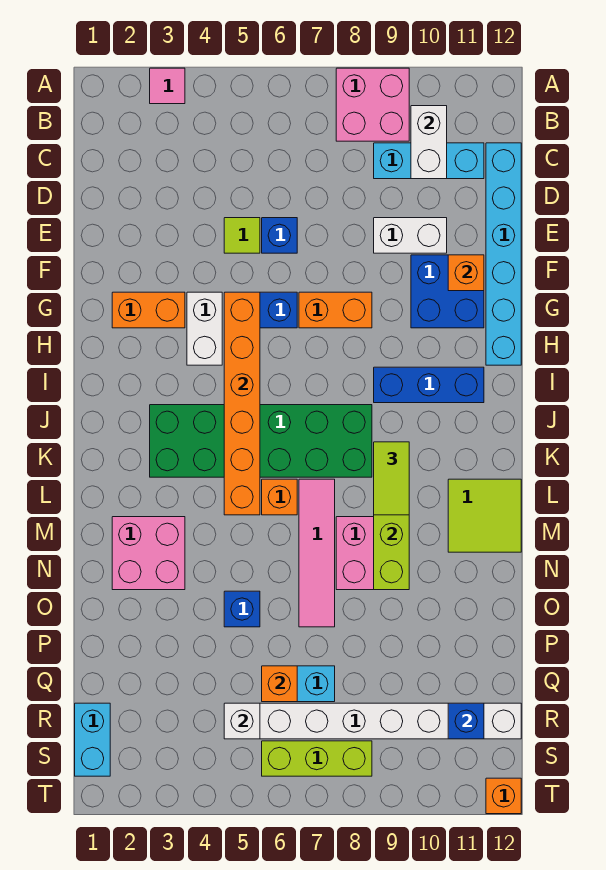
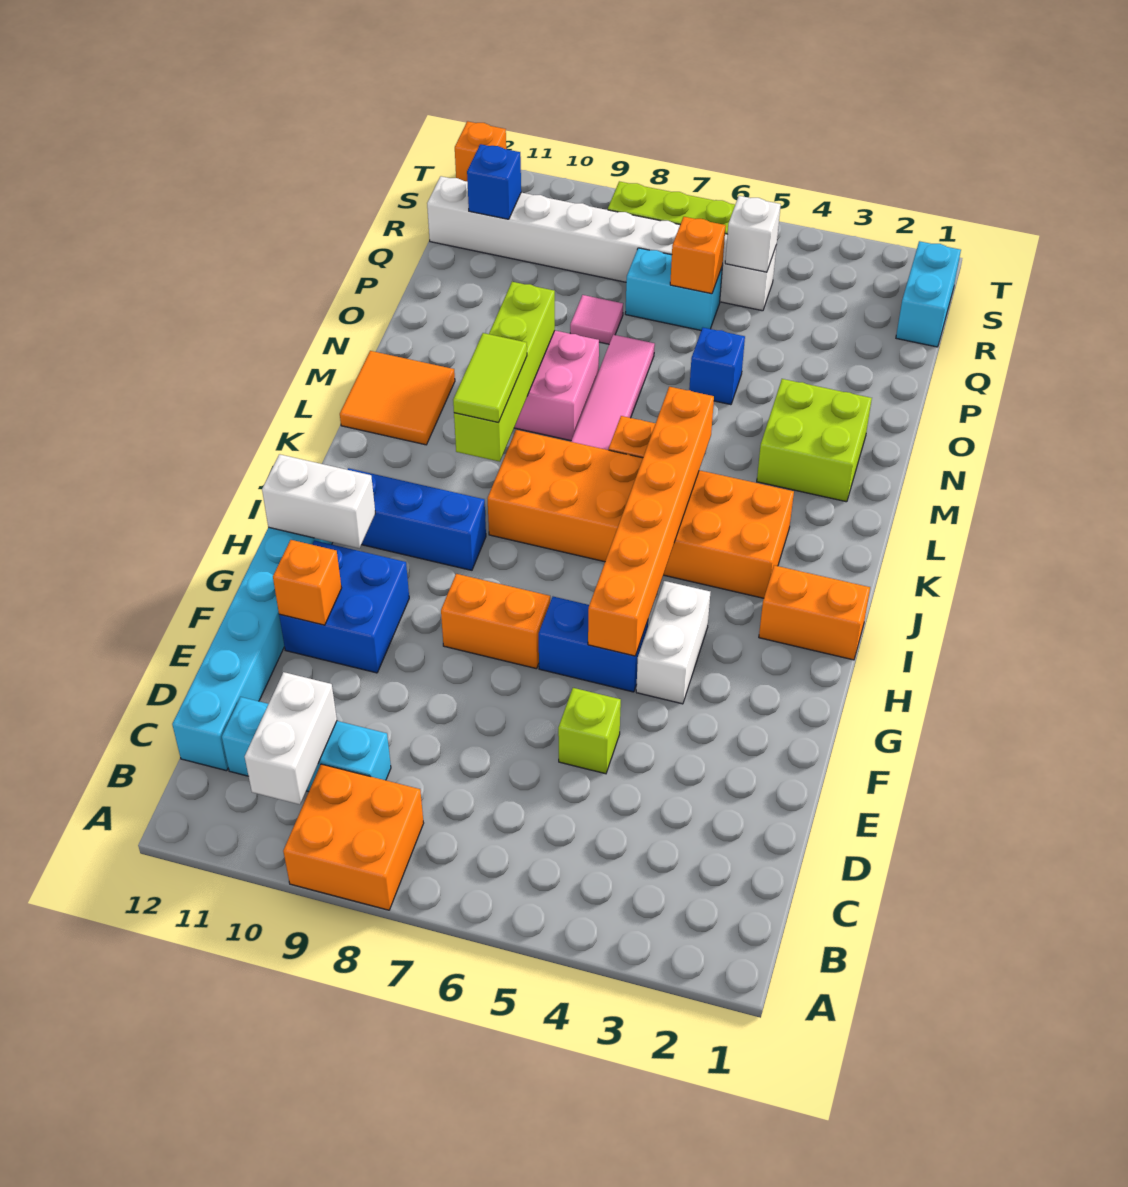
pink tile A3 level 1 -> pink tile P8 level 1
pink brick A8:B9 level 1 -> orange brick A8:B9 level 1
lime tile E5 level 1 -> lime brick E5 level 1
blue brick E6 level 1 -> none
white brick E9:E10 level 1 -> white brick H11:H12 level 2
orange brick G2:G3 level 1 -> orange brick I1:I2 level 1
green brick J3:K8 level 1 -> orange brick J3:K8 level 1
lime tile L11:M12 level 1 -> orange tile L11:M12 level 1
pink brick M2:N3 level 1 -> lime brick M2:N3 level 1

